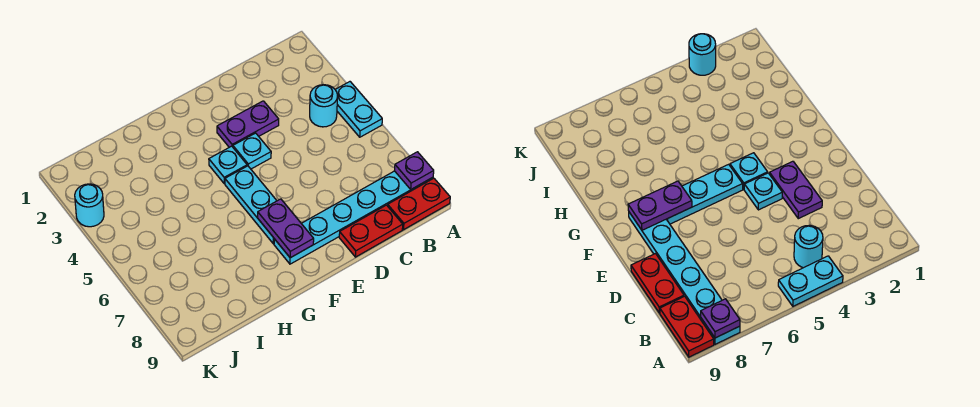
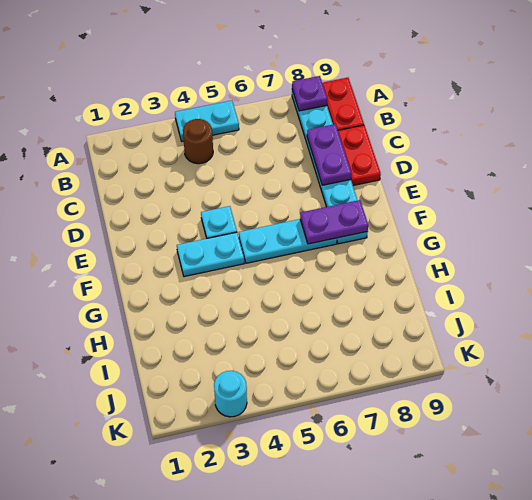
cyan round brick B4 level 1 -> brown round brick B4 level 1
purple plate D3:E3 level 1 -> purple plate C8:D8 level 2
cyan plate F4 level 1 -> cyan plate F3:F4 level 1

